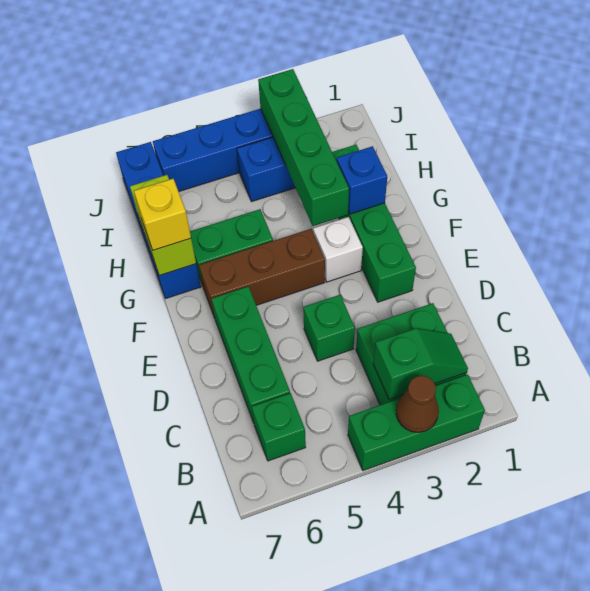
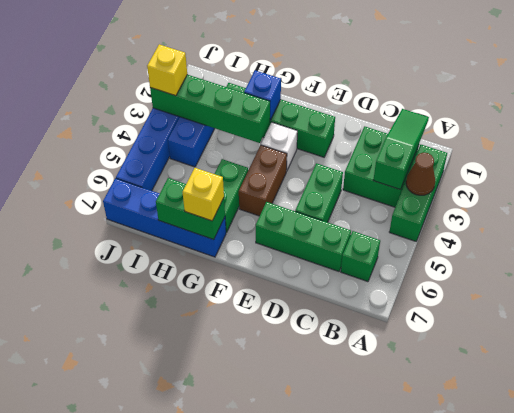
green slope B2:B3 level 2 top 3 -> green slope B1:B3 level 2 top 3
green brick D4 level 1 -> green brick D4:D5 level 1
brown brick F4:F6 level 1 -> brown brick F4:F5 level 1
lime brick G7:H7 level 2 -> green brick G7:H7 level 2
none -> yellow brick J3 level 3

